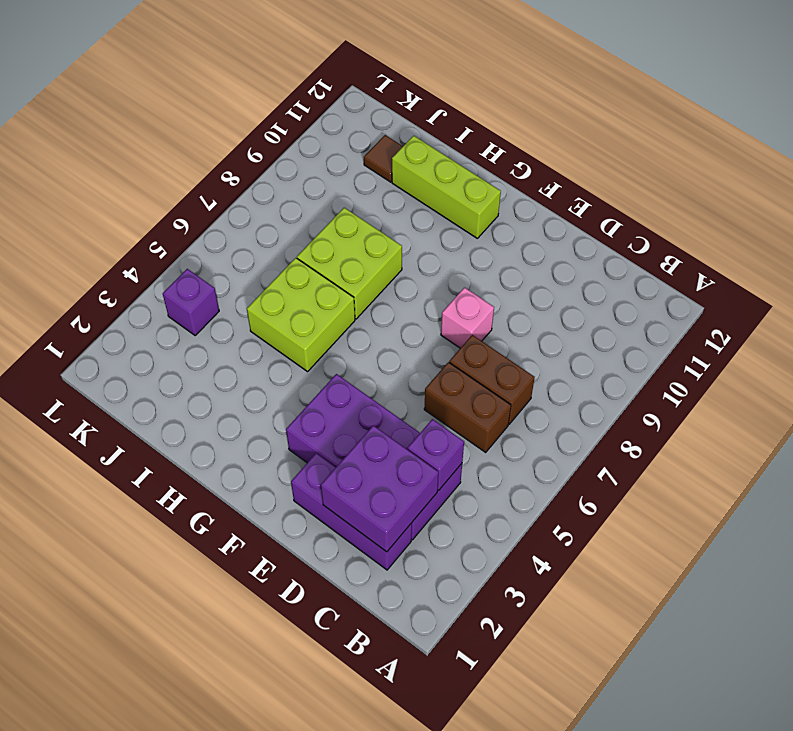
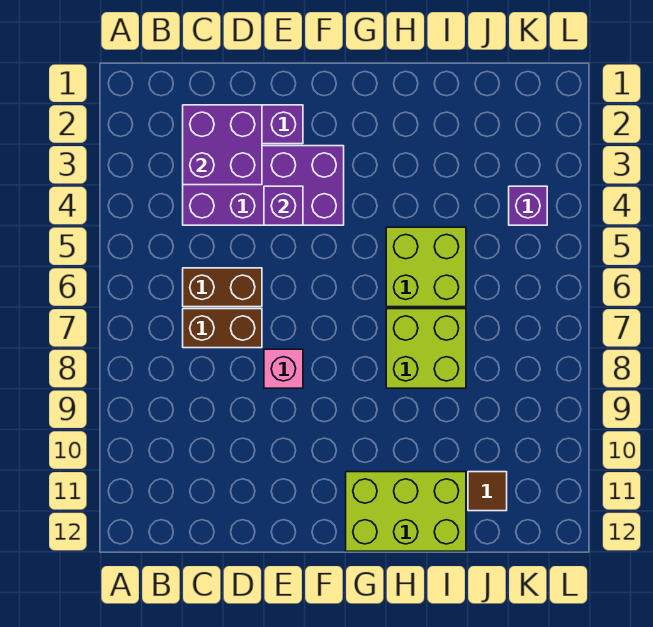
purple brick C4 level 2 -> purple brick E4 level 2
lime brick G11:I11 level 1 -> lime brick G11:I12 level 1

